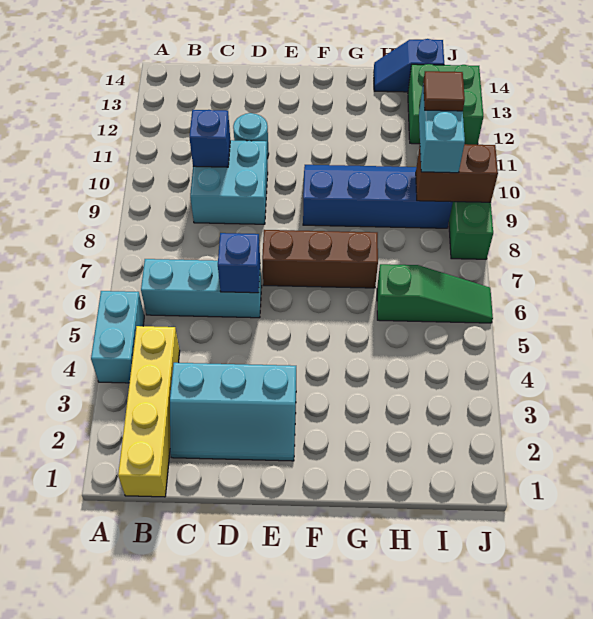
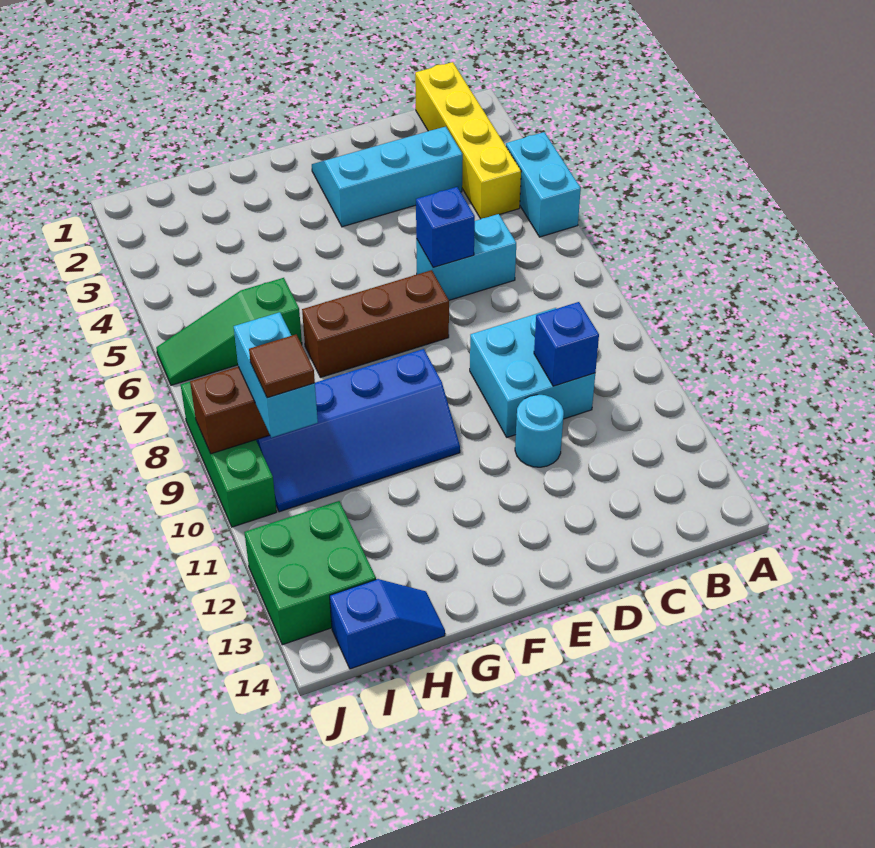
cyan brick B6:D6 level 1 -> cyan brick C6:D6 level 1

